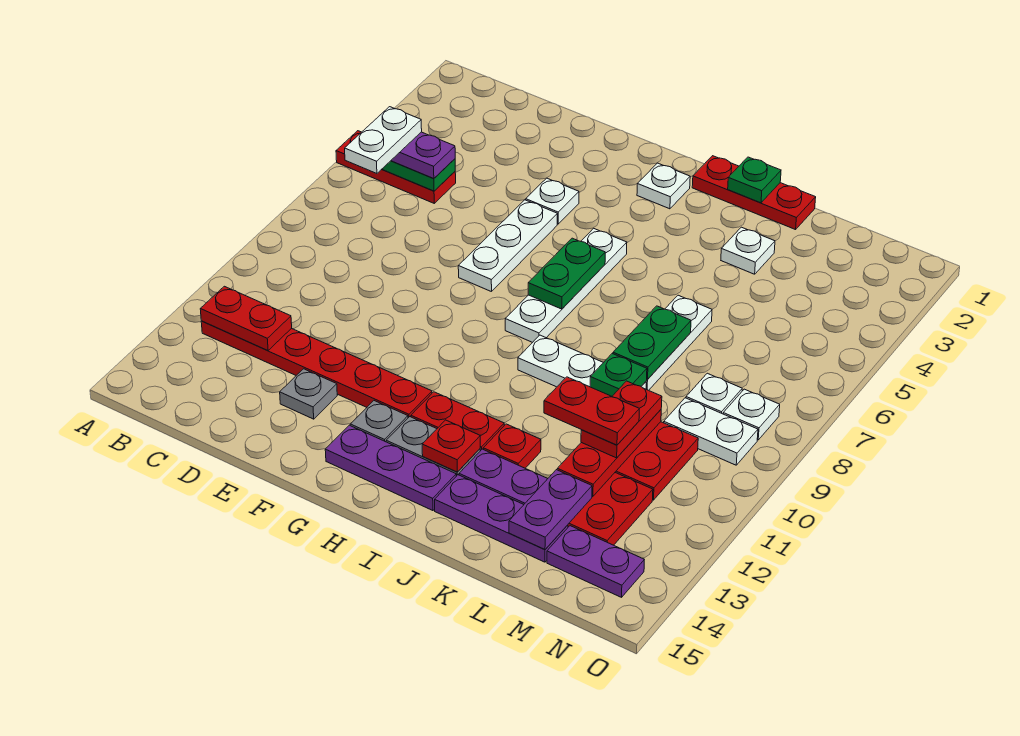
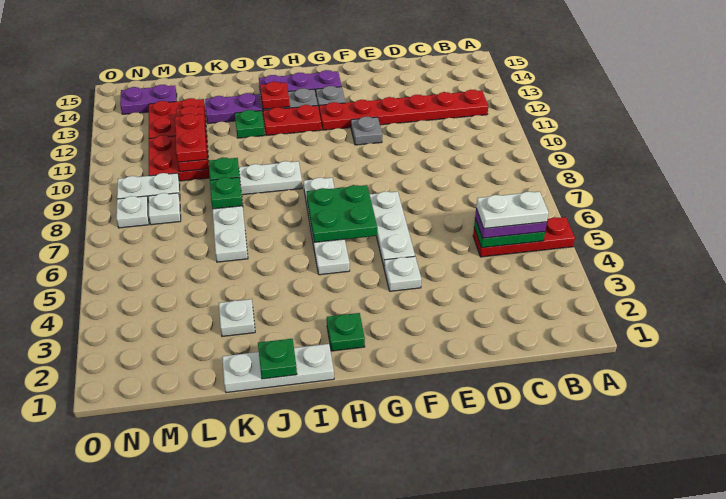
white plate B5:B6 level 4 -> white plate B5:C5 level 4
red plate B12:C12 level 2 -> none
grey plate E13 level 1 -> grey plate F11 level 1
white plate H2 level 1 -> green plate H2 level 1
green plate H6:H7 level 2 -> green plate G6:H7 level 2
red plate I1:K1 level 1 -> white plate I1:K1 level 1
red plate J12 level 1 -> green plate J12 level 1
purple plate J14:L14 level 1 -> none
green plate K7:K8 level 2 -> green plate K8 level 2
red plate K11:L11 level 4 -> none
purple plate L13:L14 level 2 -> none

